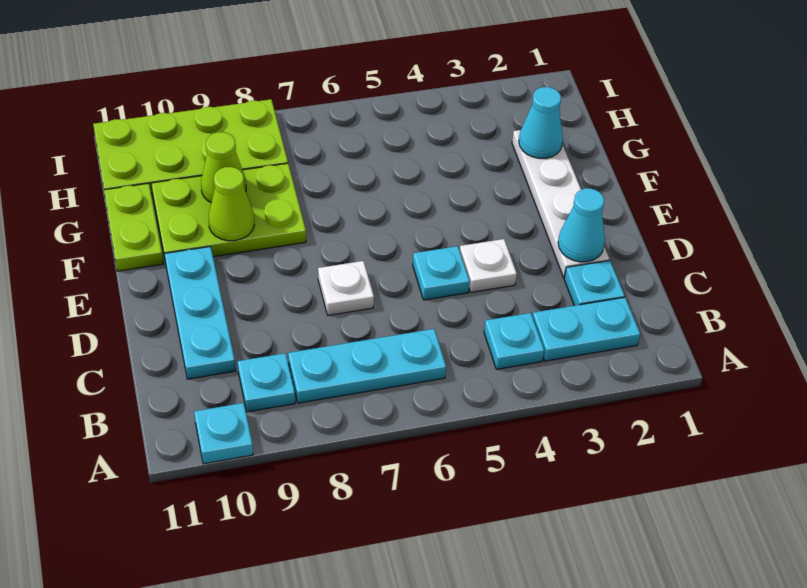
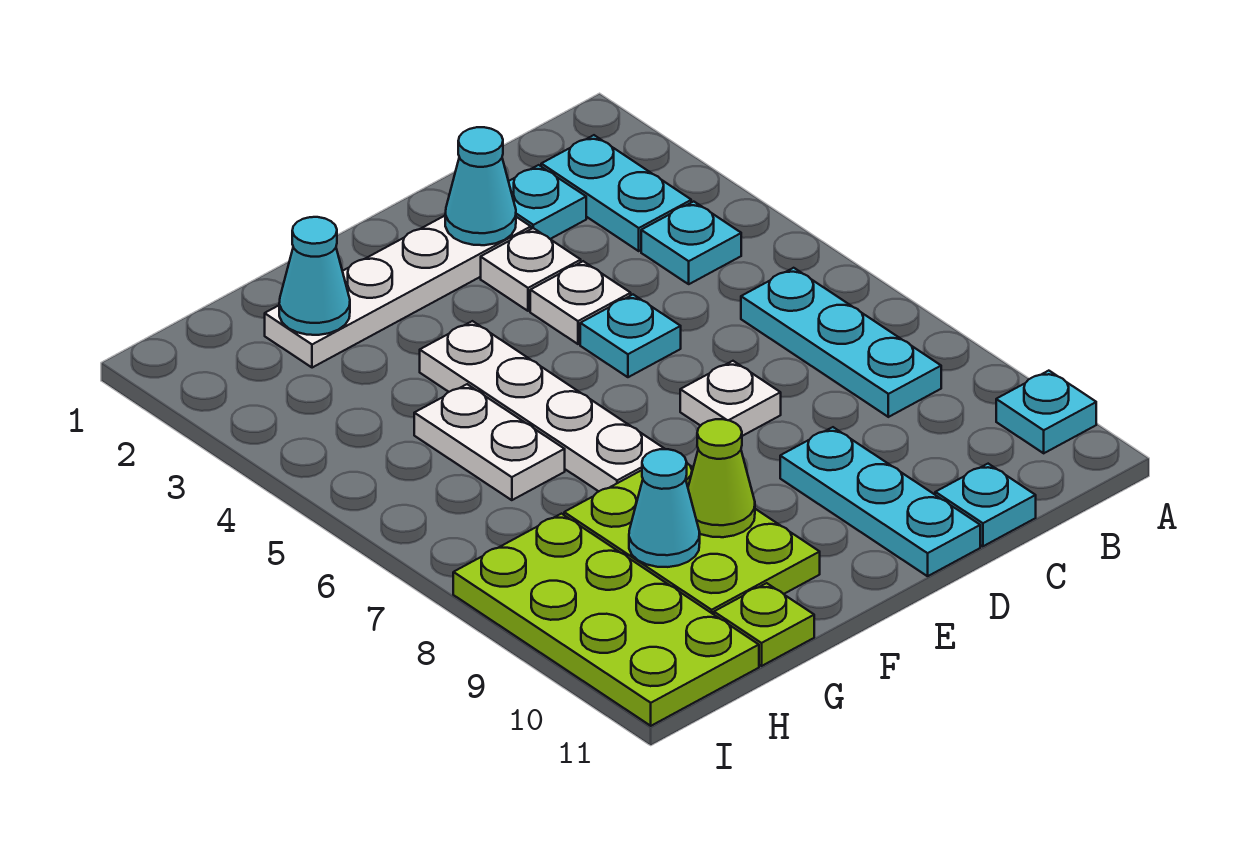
cyan plate B9 level 1 -> cyan plate C11 level 1
cyan plate C10:E10 level 1 -> cyan plate D9:D11 level 1
none -> white plate D3 level 1
none -> white plate F4:F7 level 1
lime plate F11:G11 level 1 -> lime plate G11 level 1
none -> white plate G5:G6 level 1
lime cone G9 level 2 -> cyan cone G9 level 2

